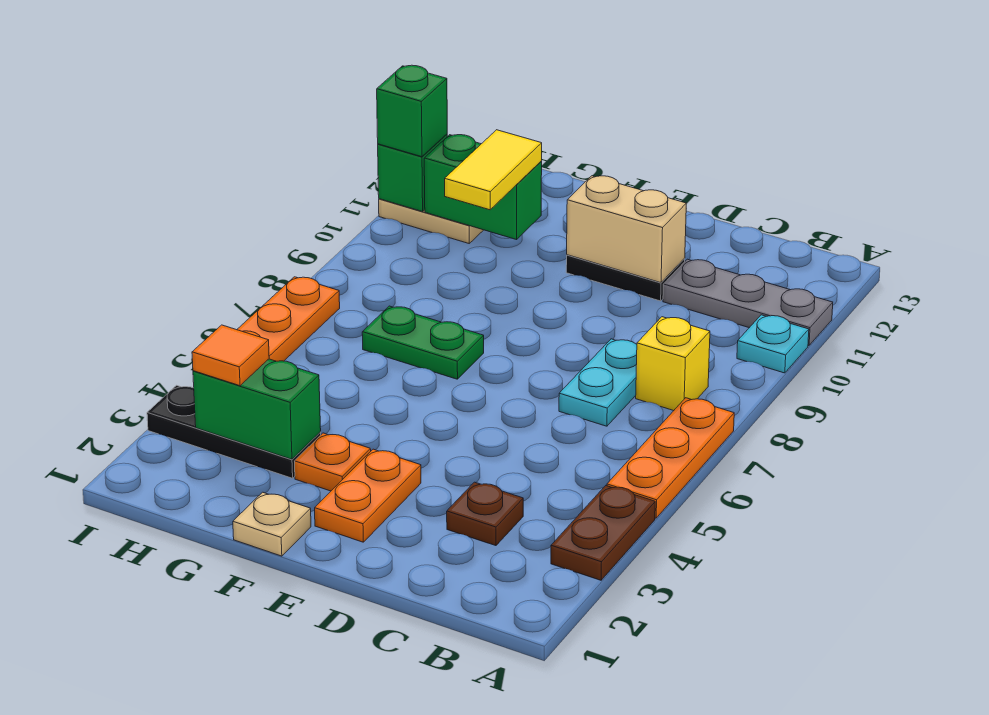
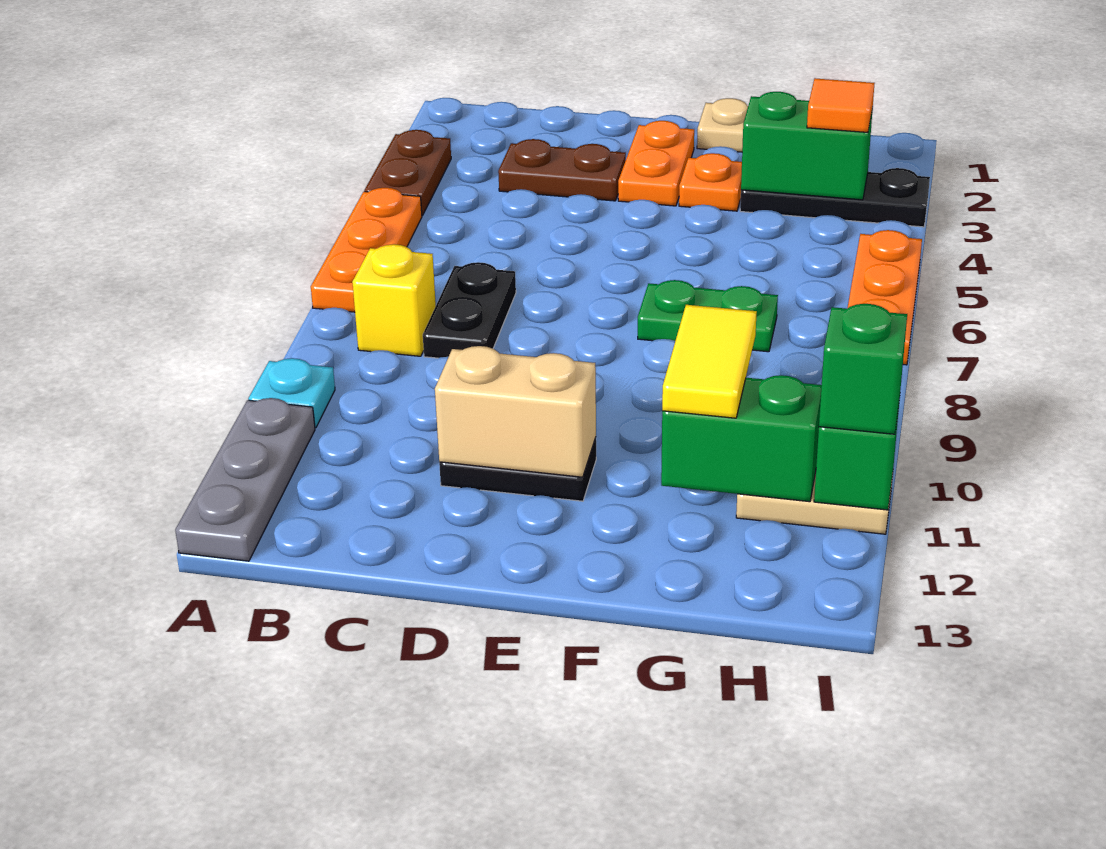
grey plate A11:C11 level 1 -> grey plate A11:A13 level 1
brown plate C3 level 1 -> brown plate C3:D3 level 1
cyan plate C7:C8 level 1 -> black plate C7:C8 level 1

